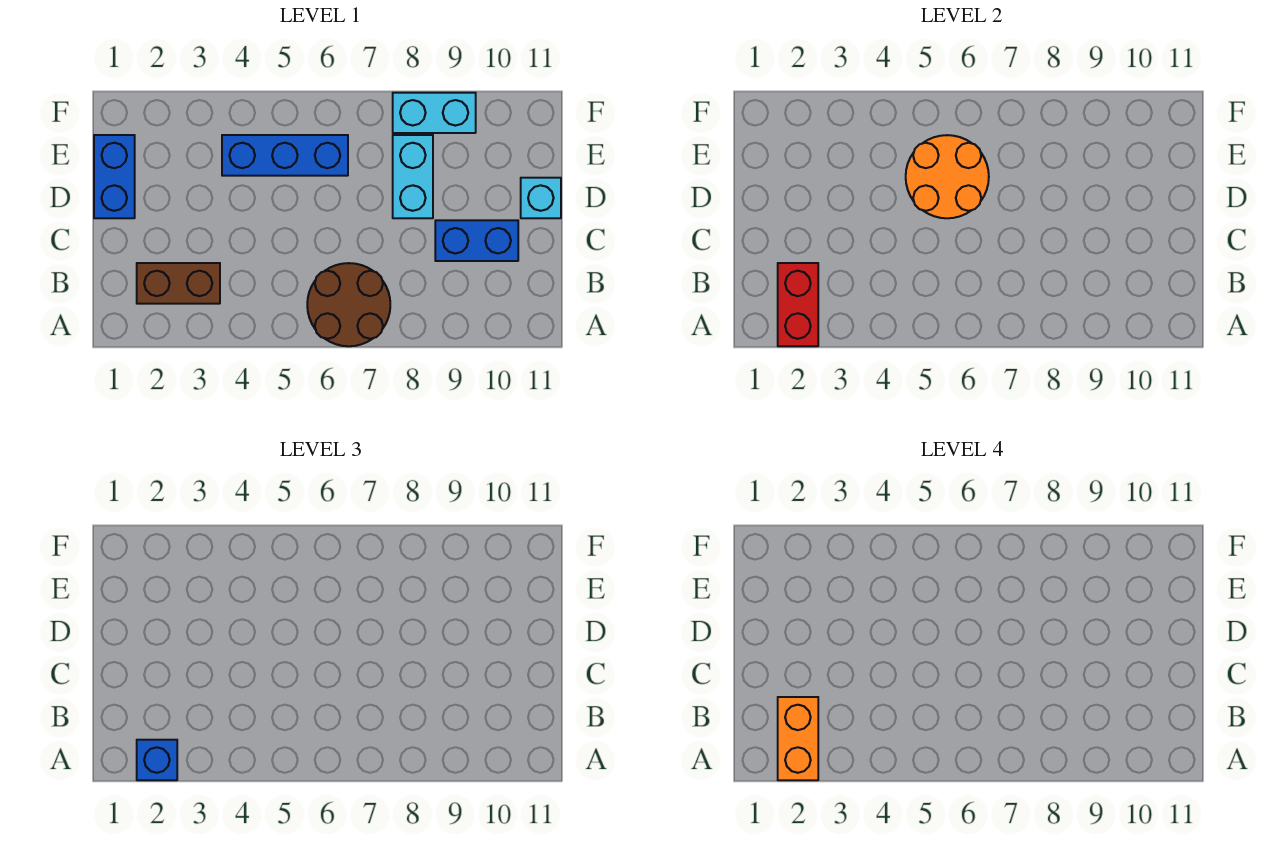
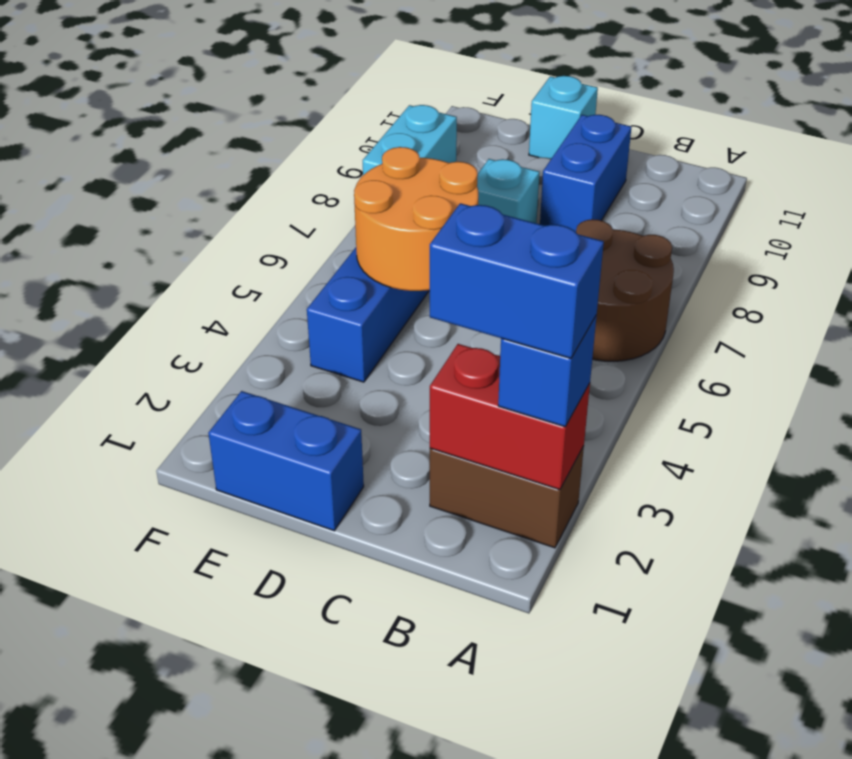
orange brick A2:B2 level 4 -> blue brick A2:B2 level 4
brown brick B2:B3 level 1 -> brown brick A2:B2 level 1
cyan brick D8:E8 level 1 -> cyan brick D8 level 1

